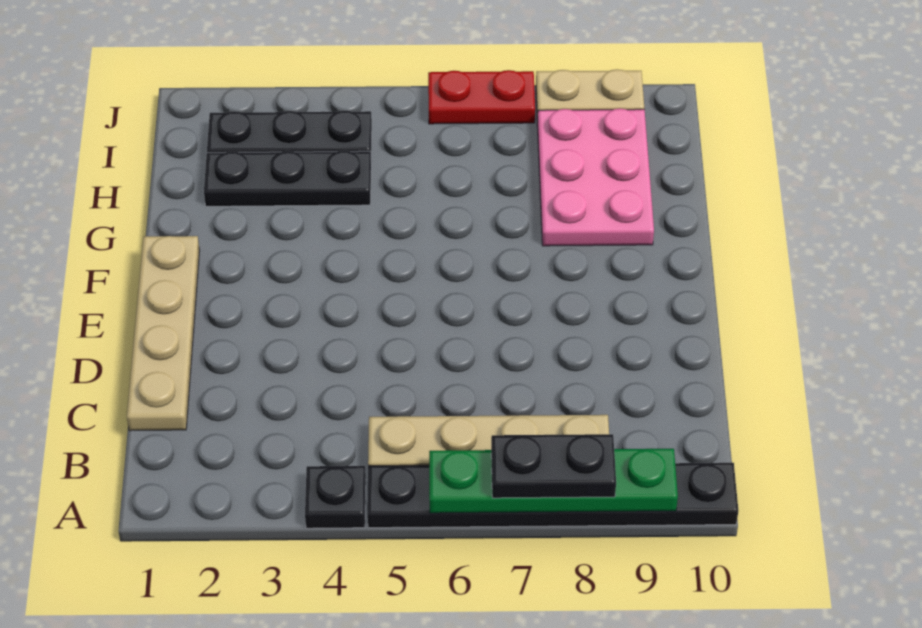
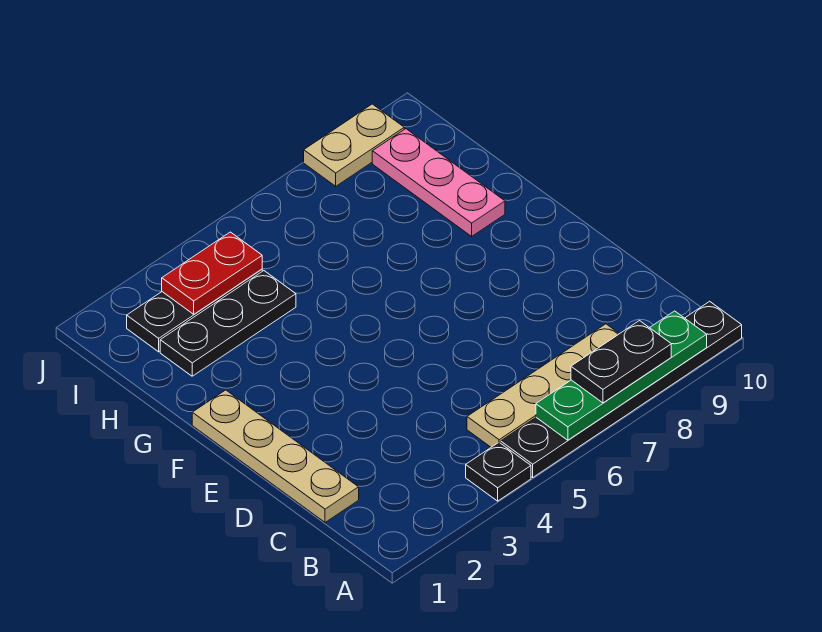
pink plate G8:I9 level 1 -> pink plate G9:I9 level 1
red plate J6:J7 level 1 -> red plate I3:I4 level 2

